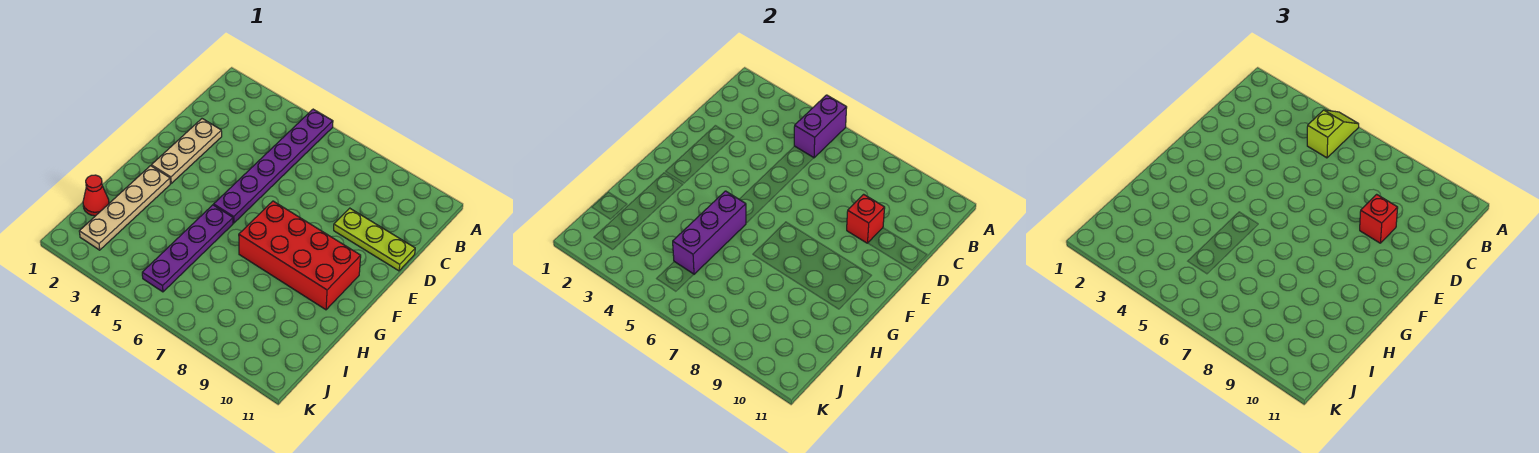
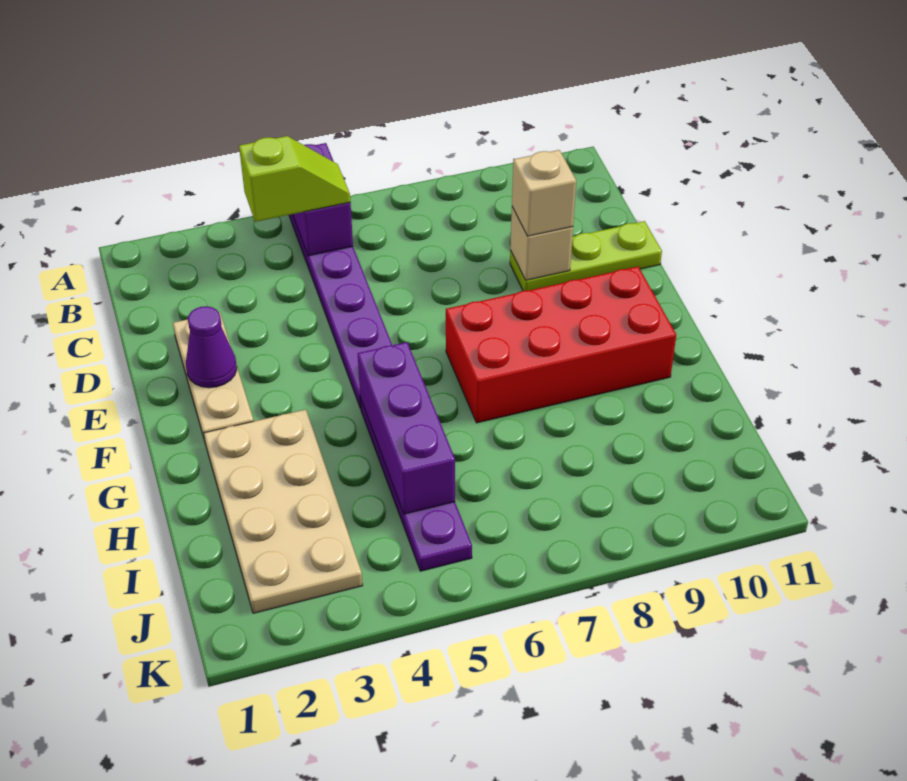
lime slope A5:B5 level 3 top B -> lime slope B4:B5 level 3 top 4
red brick D9 level 2 -> tan brick D9 level 2
red brick D9 level 3 -> tan brick D9 level 3
none -> purple cone E2 level 2
tan plate G2:J2 level 1 -> tan plate G2:J3 level 1
red cone I1 level 1 -> none

